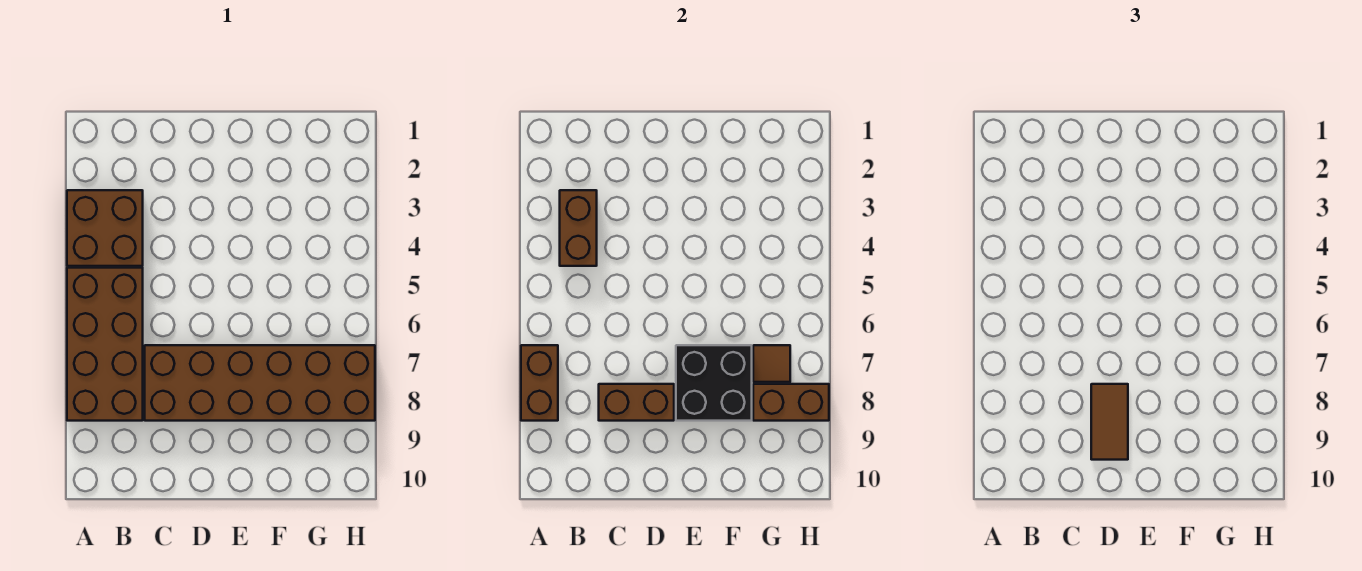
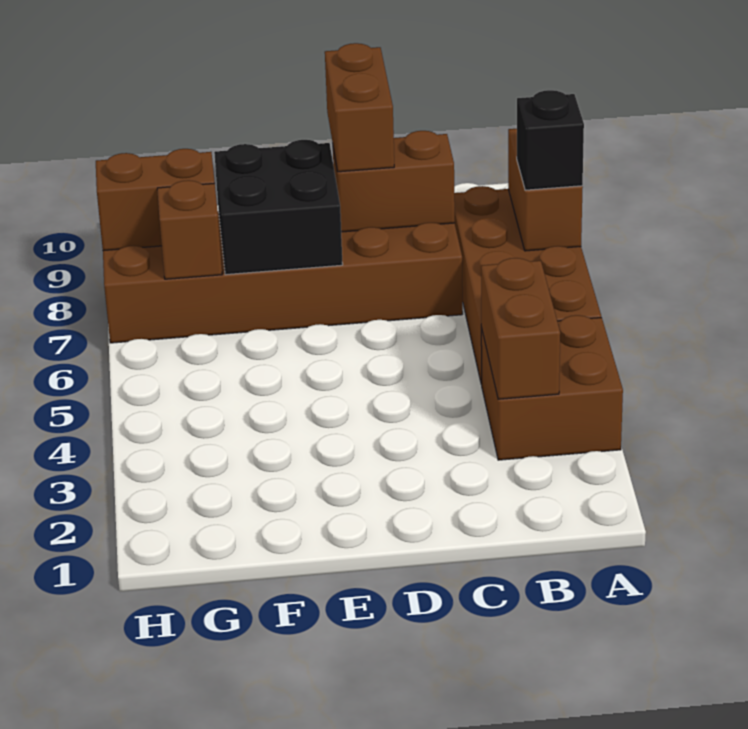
none -> black brick A7 level 3
brown tile D8:D9 level 3 -> brown brick D8:D9 level 3
brown tile G7 level 2 -> brown brick G7 level 2

